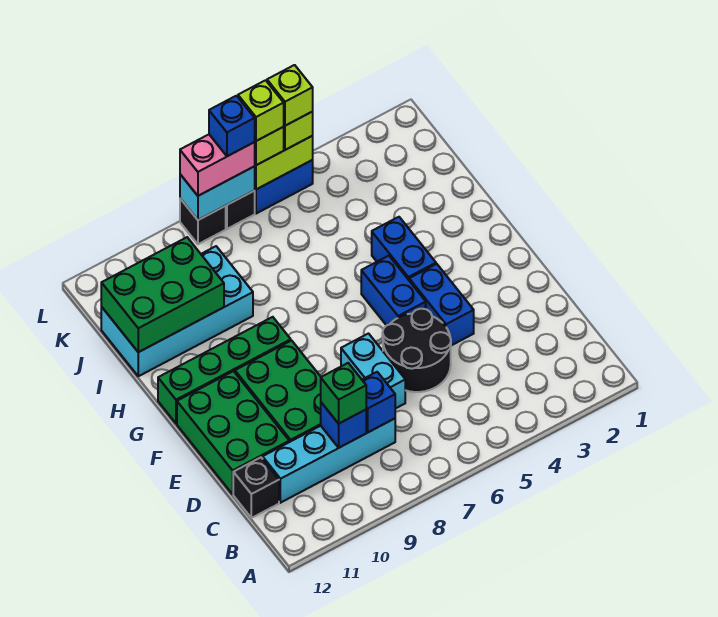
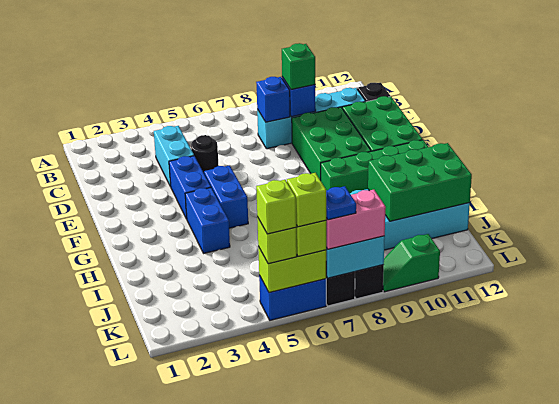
black round brick D5:E6 level 1 -> black round brick D5 level 1
cyan brick D7:E7 level 1 -> cyan brick C4:D4 level 1
blue brick L7 level 4 -> blue plate L7 level 4
none -> green slope L9:L10 level 1 top 10

